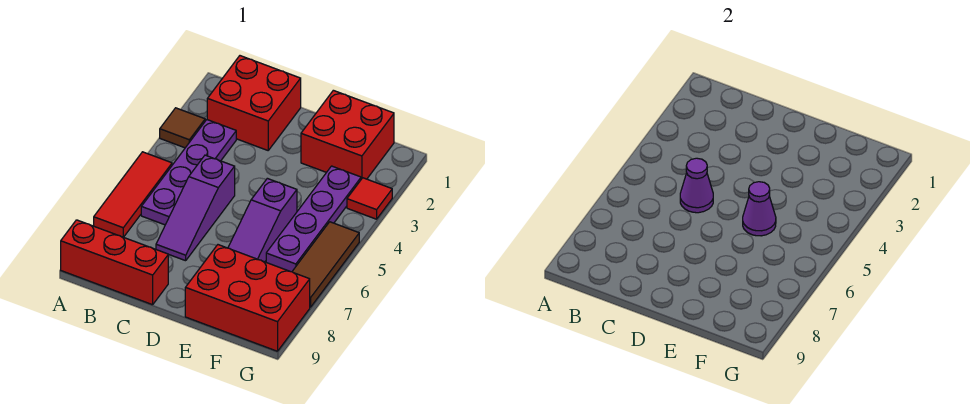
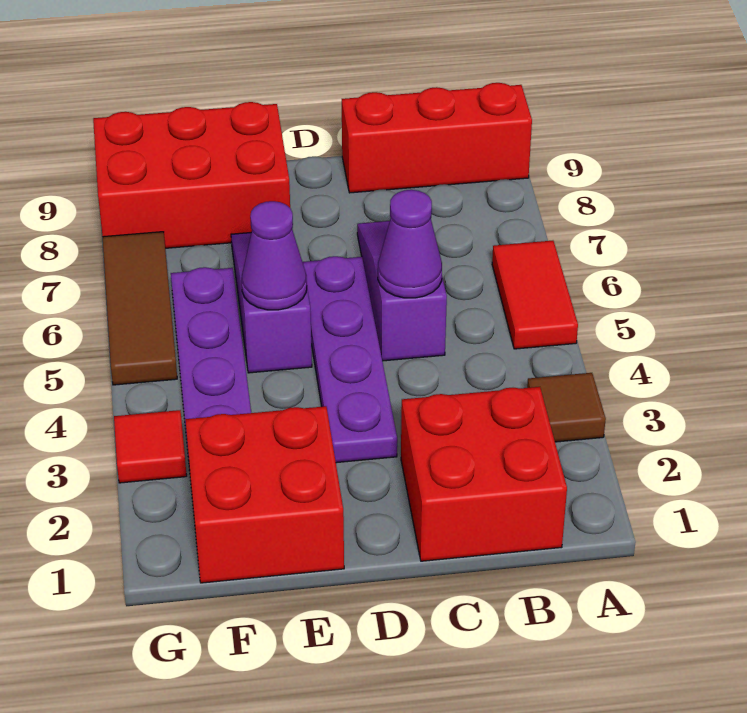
red tile A5:A7 level 1 -> red tile A5:A6 level 1
purple plate B3:B6 level 1 -> purple plate D3:D6 level 1

